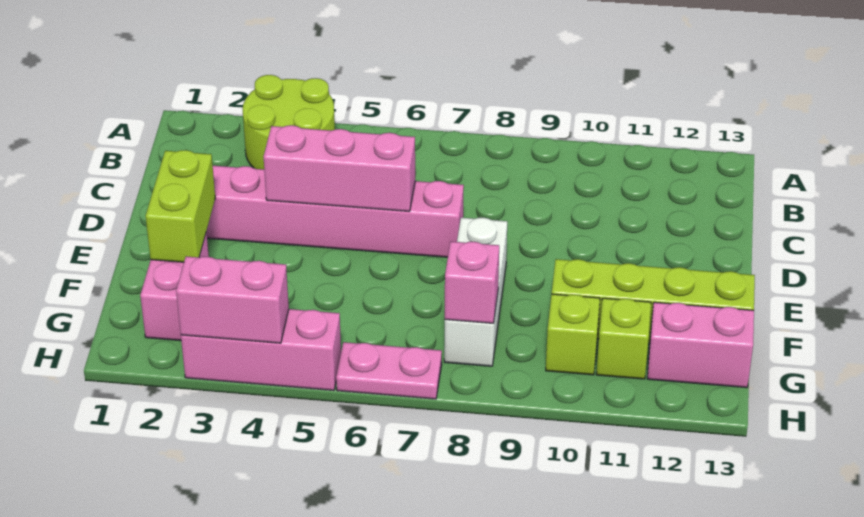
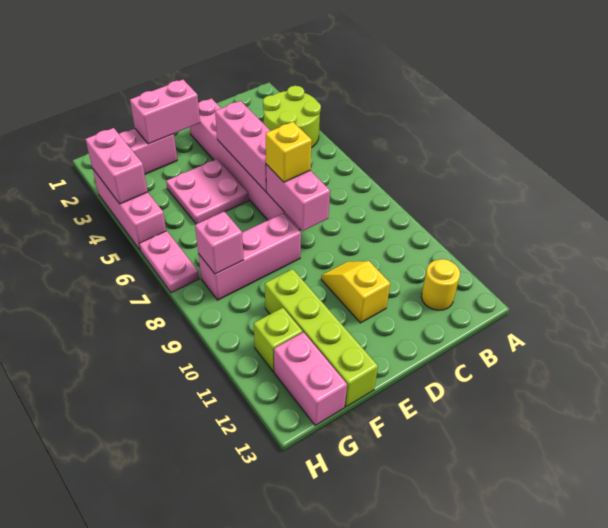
none -> yellow round brick B12 level 1
none -> pink brick D7:D8 level 2
none -> yellow brick D7 level 3
none -> yellow slope D10:D11 level 1 top 11
lime brick E2:F2 level 2 -> pink brick E2:F2 level 2
none -> pink plate E4:F5 level 1
white brick E8:G8 level 1 -> pink brick E8:G8 level 1
lime brick G10 level 1 -> none

